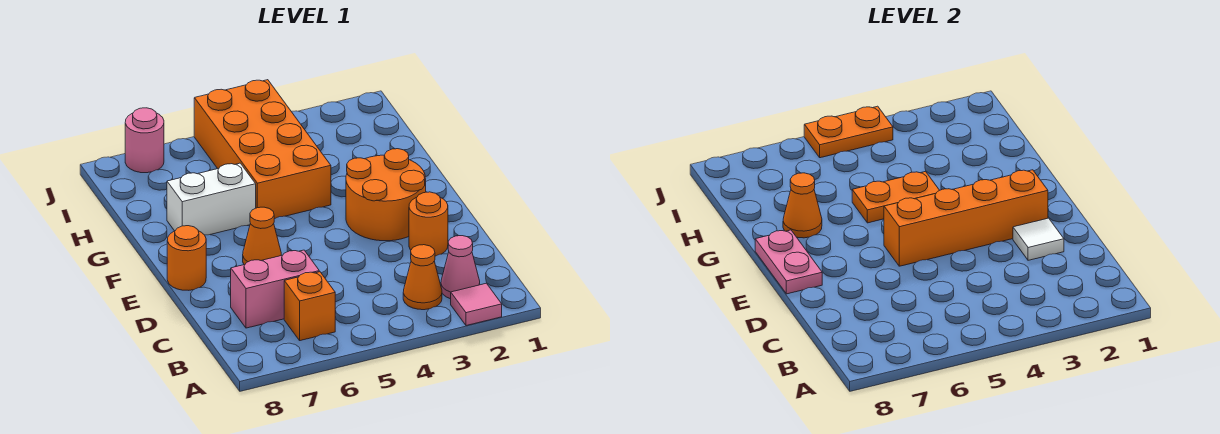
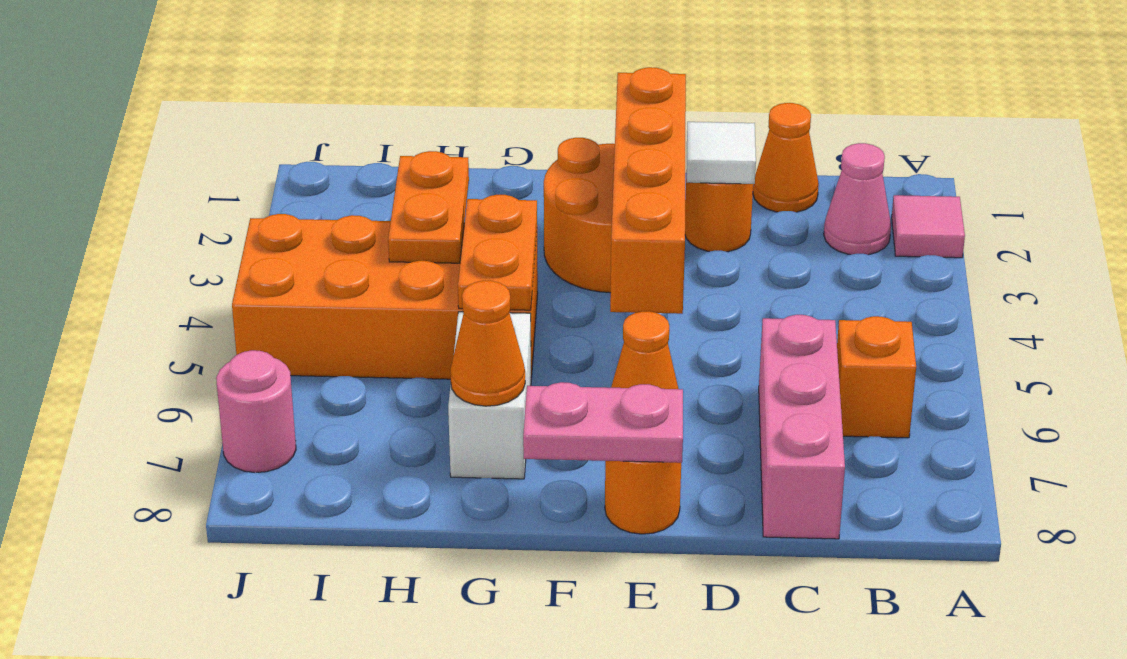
orange cone B3 level 1 -> orange cone C1 level 1
pink brick C6:C7 level 1 -> pink brick C6:C8 level 1
orange plate J4:J5 level 2 -> orange plate H3:H4 level 2

